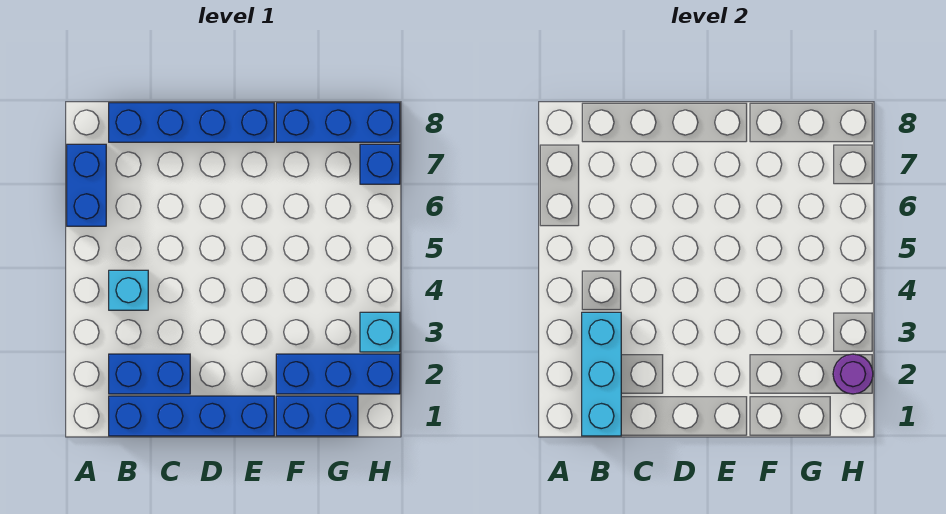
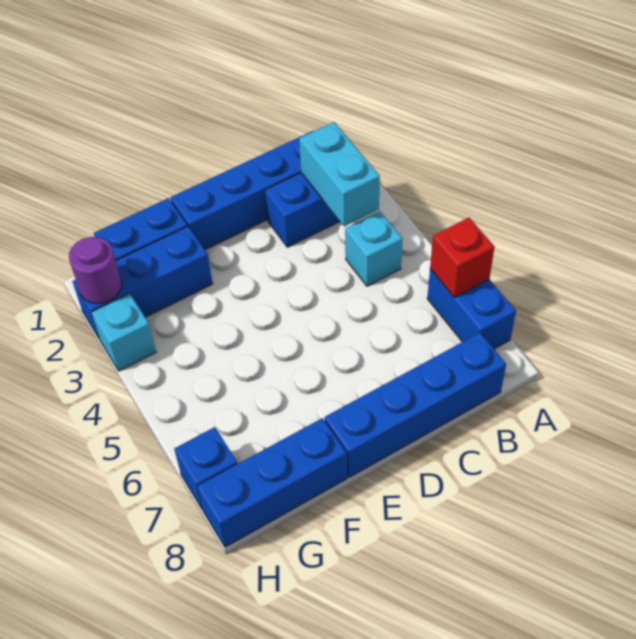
none -> red brick A6 level 2
cyan brick B1:B3 level 2 -> cyan brick B2:B3 level 2

